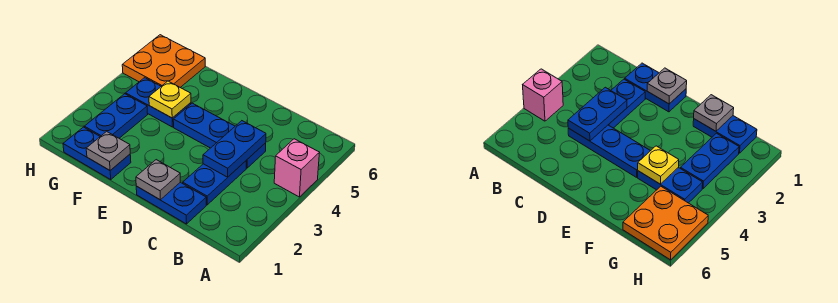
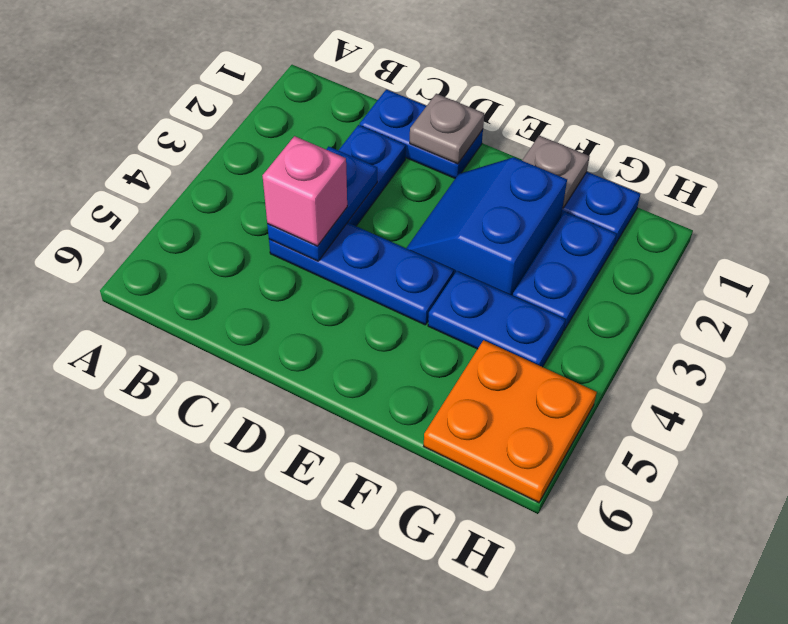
pink brick A4 level 1 -> pink brick C4 level 3
none -> blue slope E2:F3 level 1 top F
yellow plate F4 level 2 -> none

